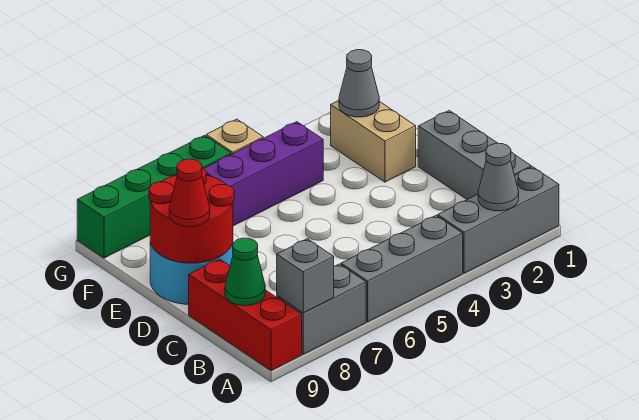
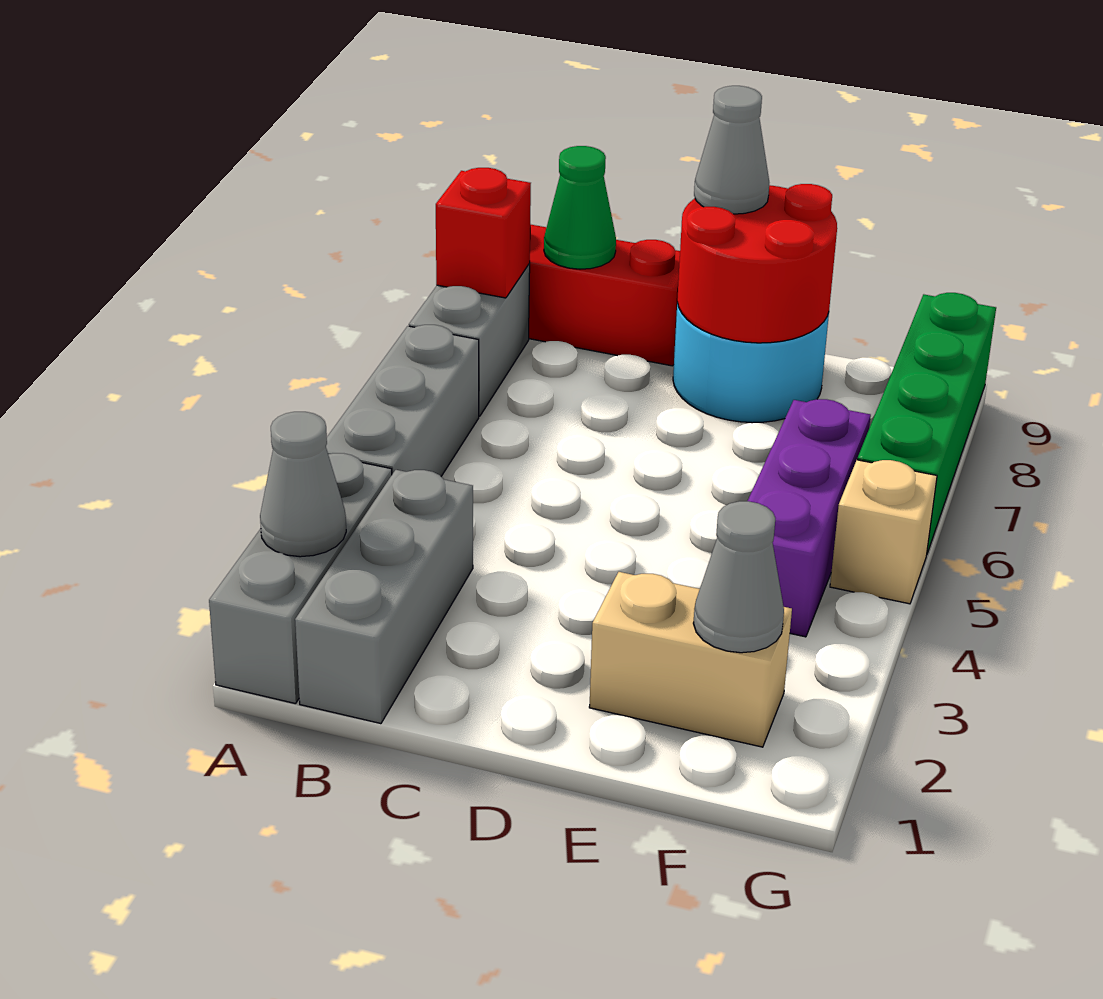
grey brick A8 level 2 -> red brick A8 level 2
grey brick B1:D1 level 1 -> grey brick B1:B3 level 1
red cone D9 level 3 -> grey cone D9 level 3

